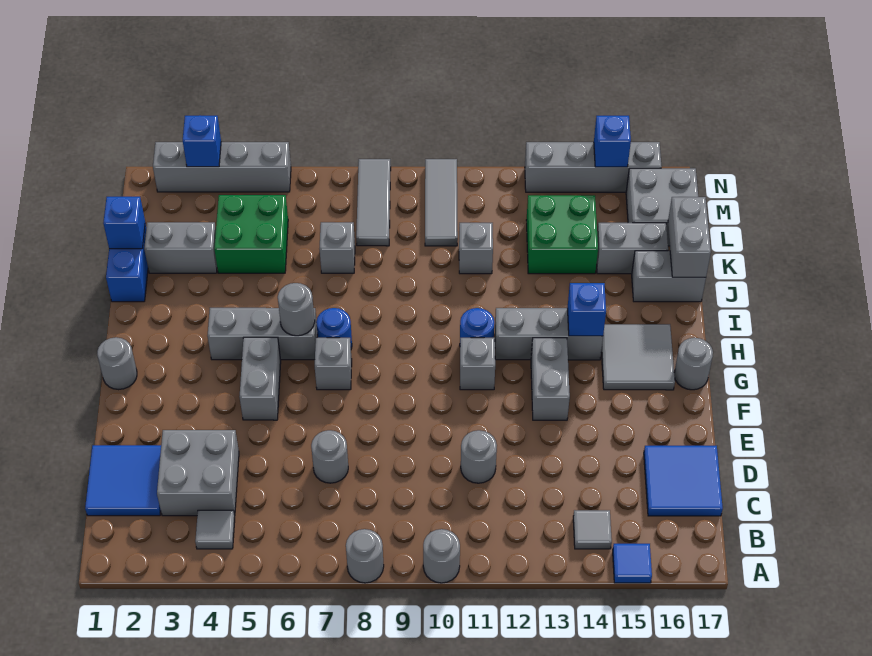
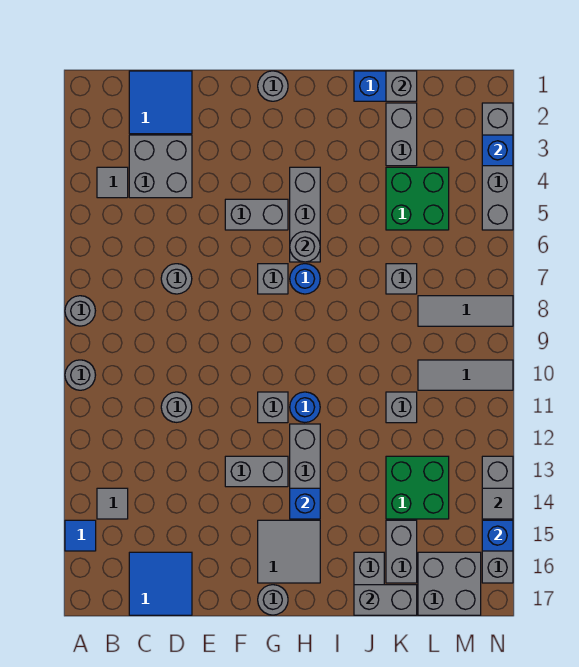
blue brick K1 level 2 -> grey brick K1 level 2
none -> grey tile N14 level 2

